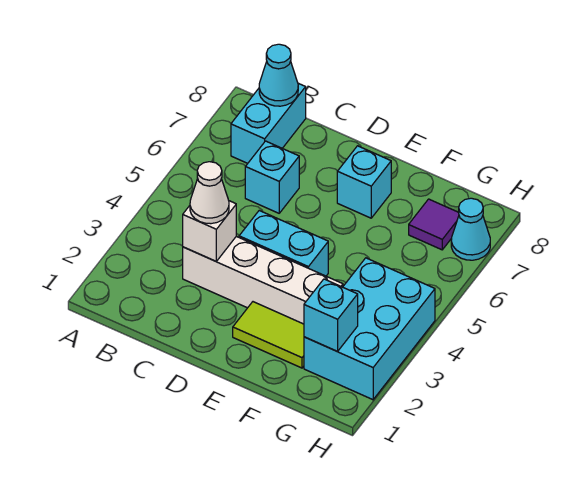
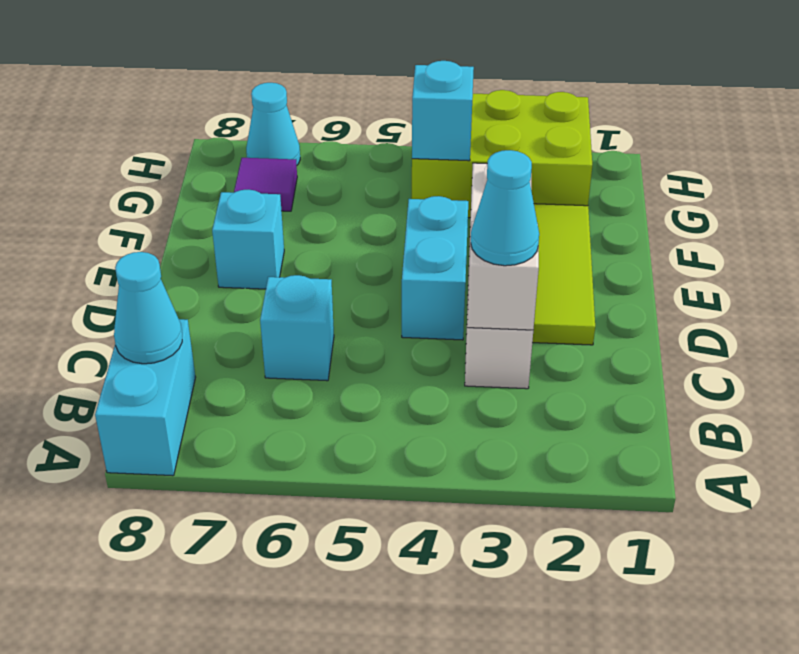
cyan brick B7:B8 level 1 -> cyan brick A8:B8 level 1
white cone C3 level 3 -> cyan cone C3 level 3
lime tile E2:F2 level 1 -> lime tile D2:F2 level 1
cyan brick G2:H4 level 1 -> lime brick G2:H4 level 1
cyan brick G2 level 2 -> cyan brick G4 level 2

